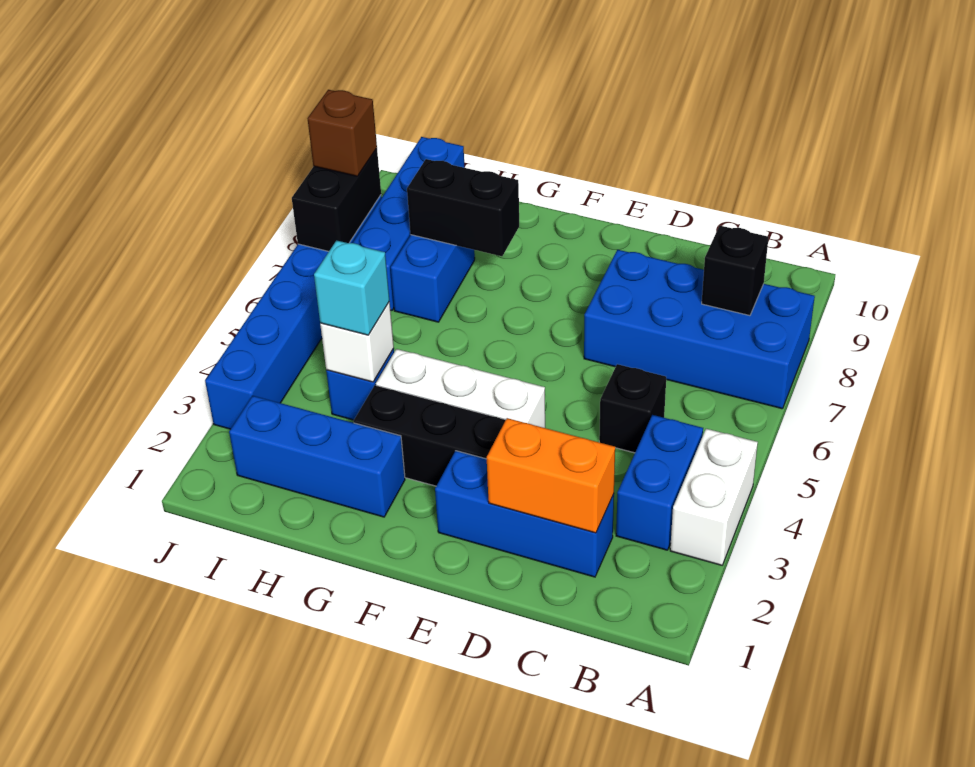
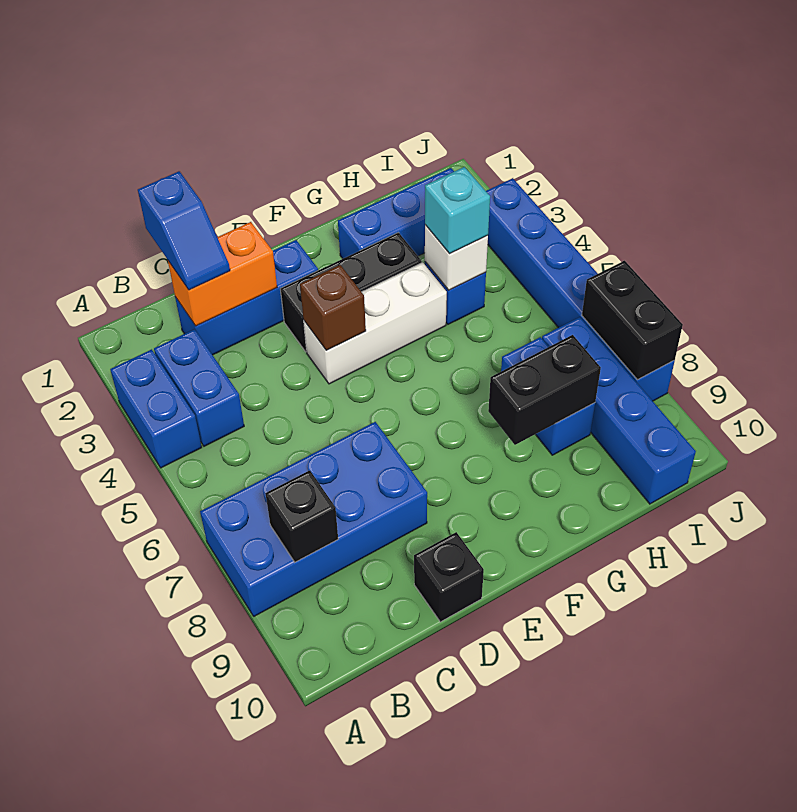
white brick A3:A4 level 1 -> blue brick A3:A4 level 1
none -> blue slope C1:C2 level 3 top 1
black brick C5 level 1 -> black brick D10 level 1
brown brick J8 level 3 -> brown brick E4 level 2

